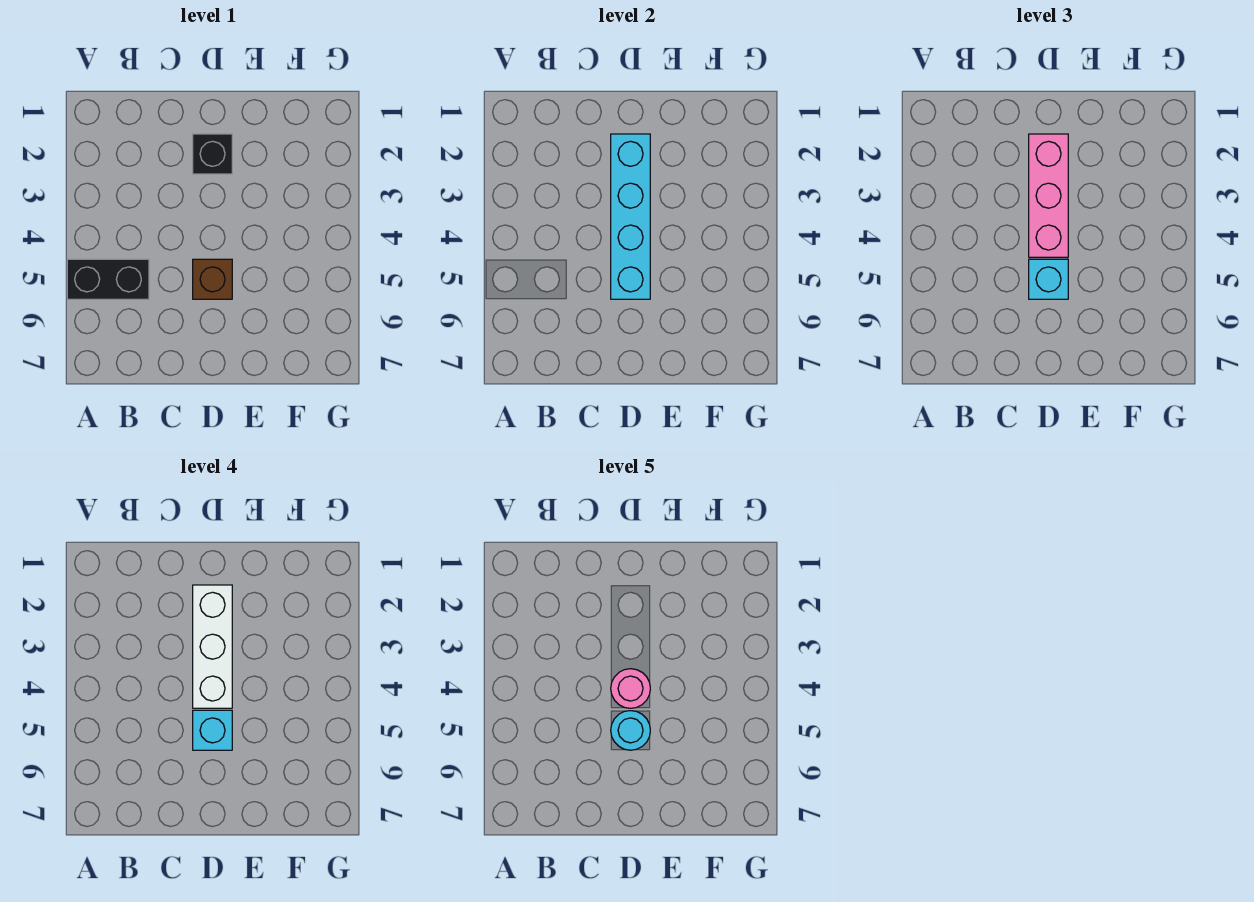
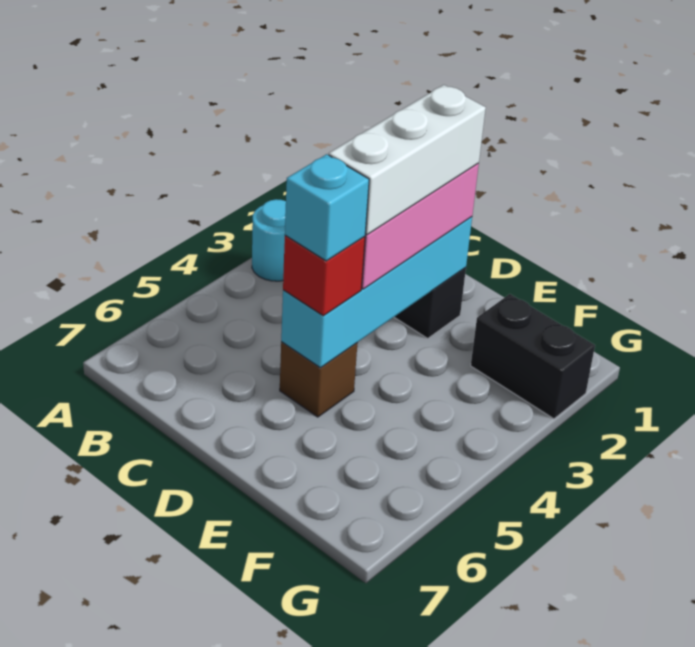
black brick A5:B5 level 1 -> black brick F2:G2 level 1
pink round brick D4 level 5 -> none
cyan brick D5 level 3 -> red brick D5 level 3
cyan round brick D5 level 5 -> cyan round brick A3 level 1

